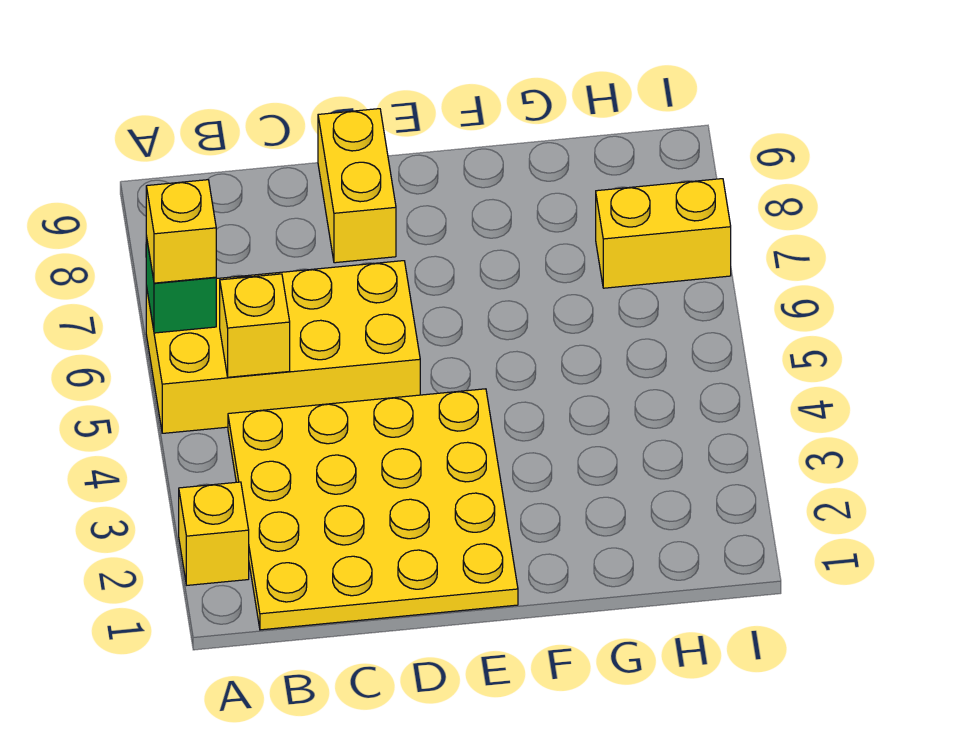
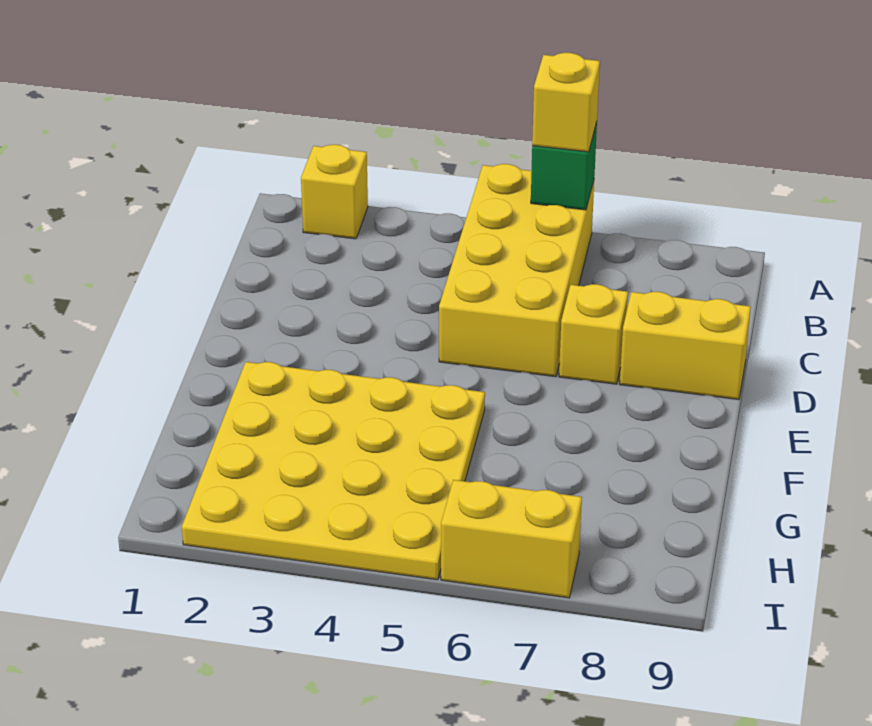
yellow plate B1:E4 level 1 -> yellow plate F2:I5 level 1
yellow brick B5 level 2 -> yellow brick D7 level 1
yellow brick H7:I7 level 1 -> yellow brick I6:I7 level 1

